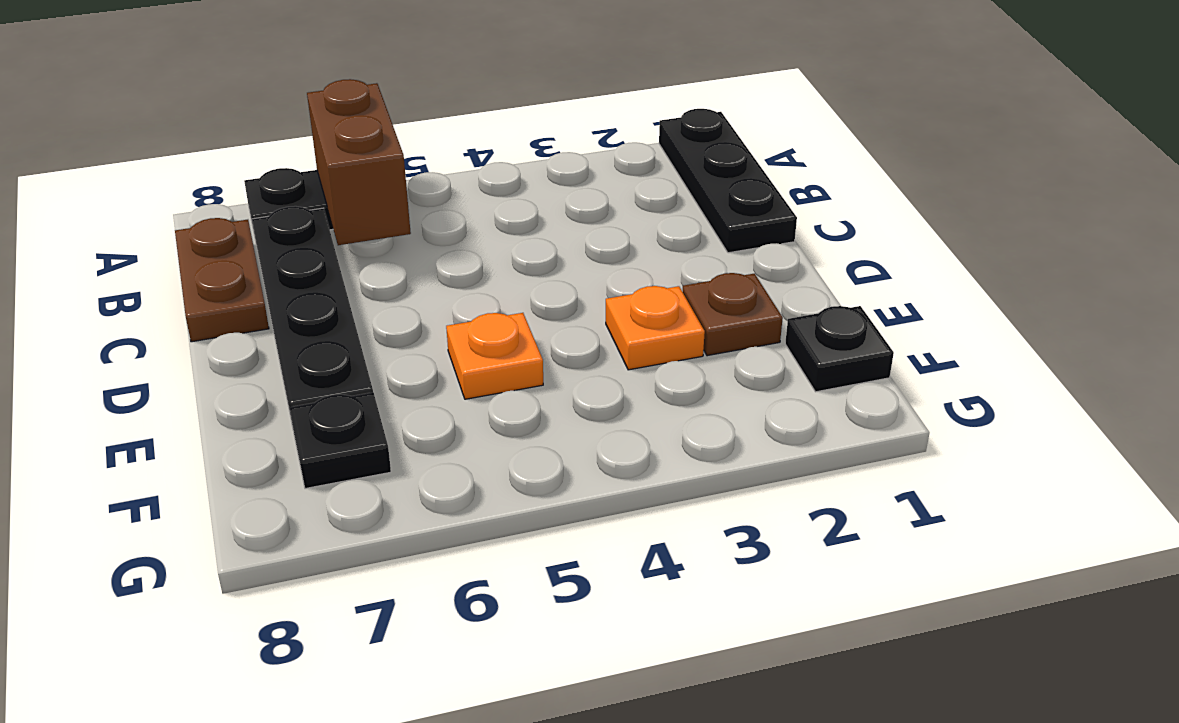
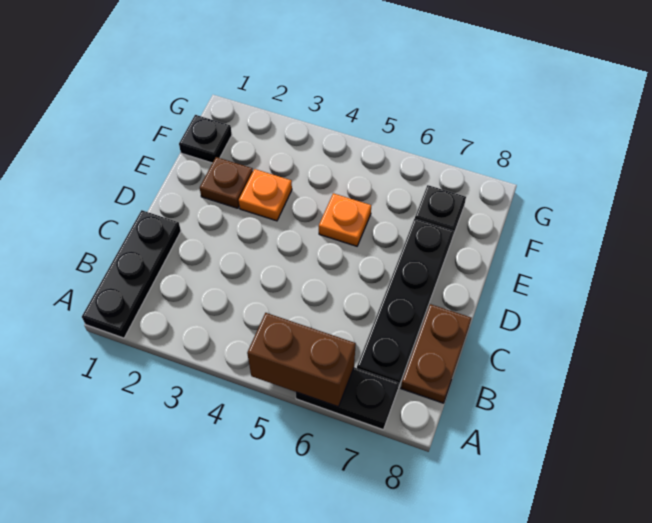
brown brick A6:B6 level 2 -> brown brick A5:A6 level 2

